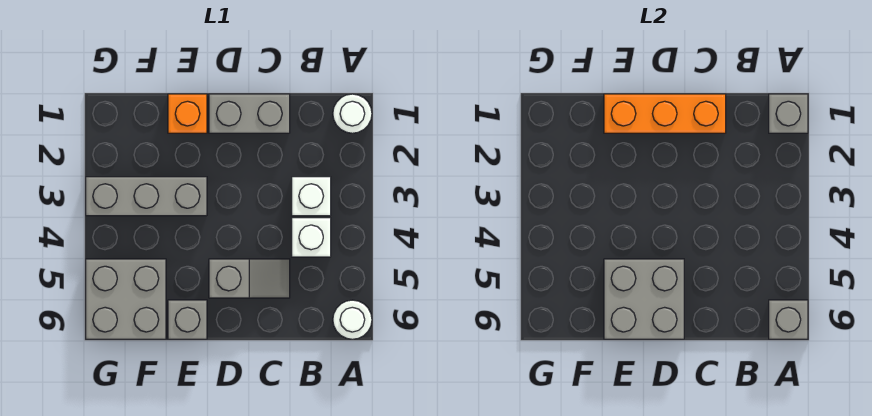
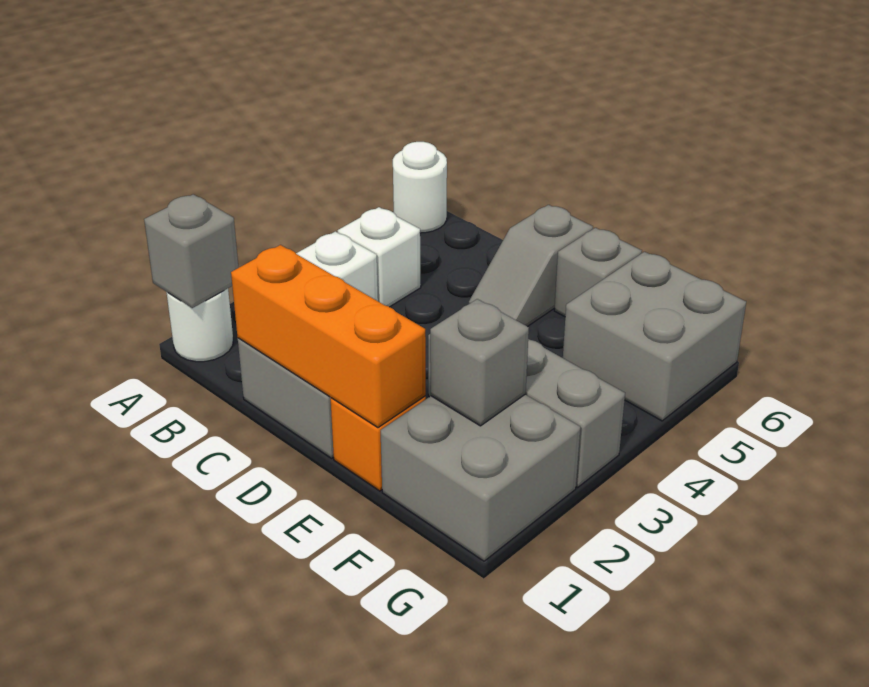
grey brick A6 level 2 -> grey brick F2 level 2
grey slope C5:D5 level 1 top D -> grey slope D5:D6 level 1 top 6
grey brick D5:E6 level 2 -> grey brick F1:G2 level 1

